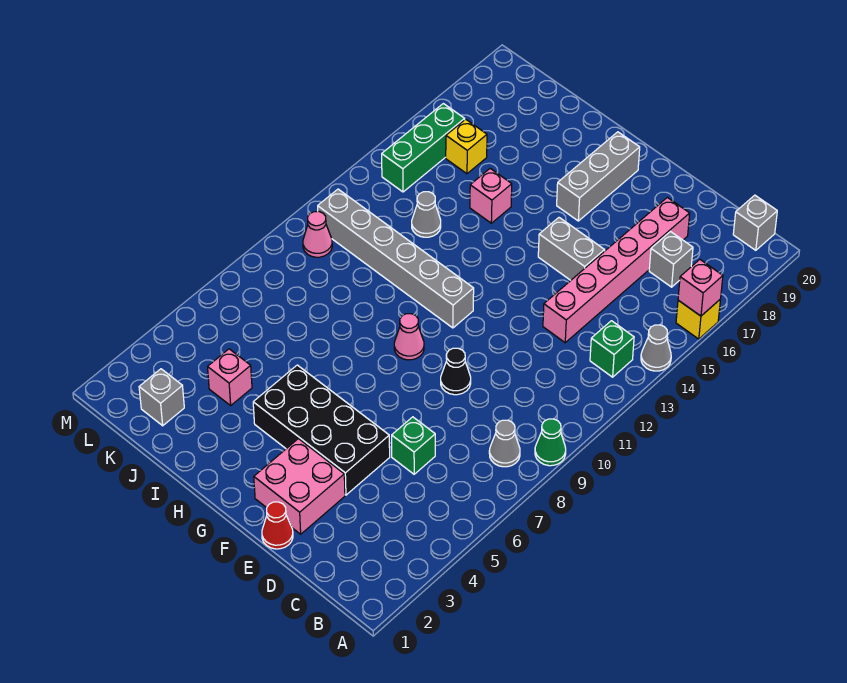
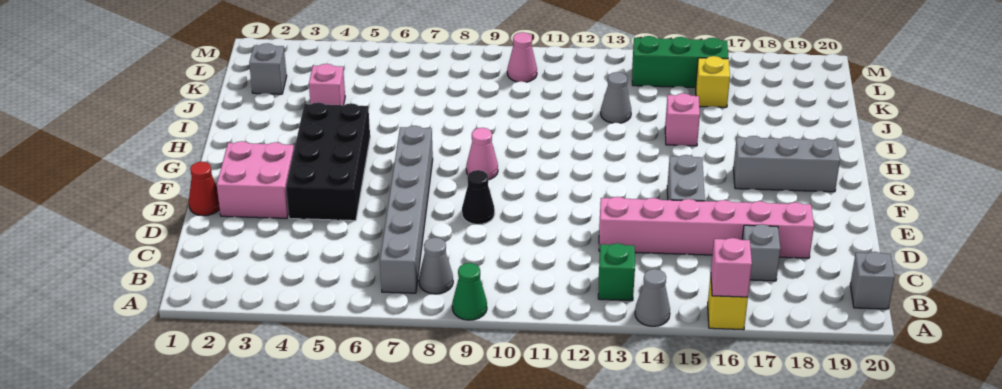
green brick D6 level 1 -> none
grey brick G11:L11 level 1 -> grey brick B7:G7 level 1

